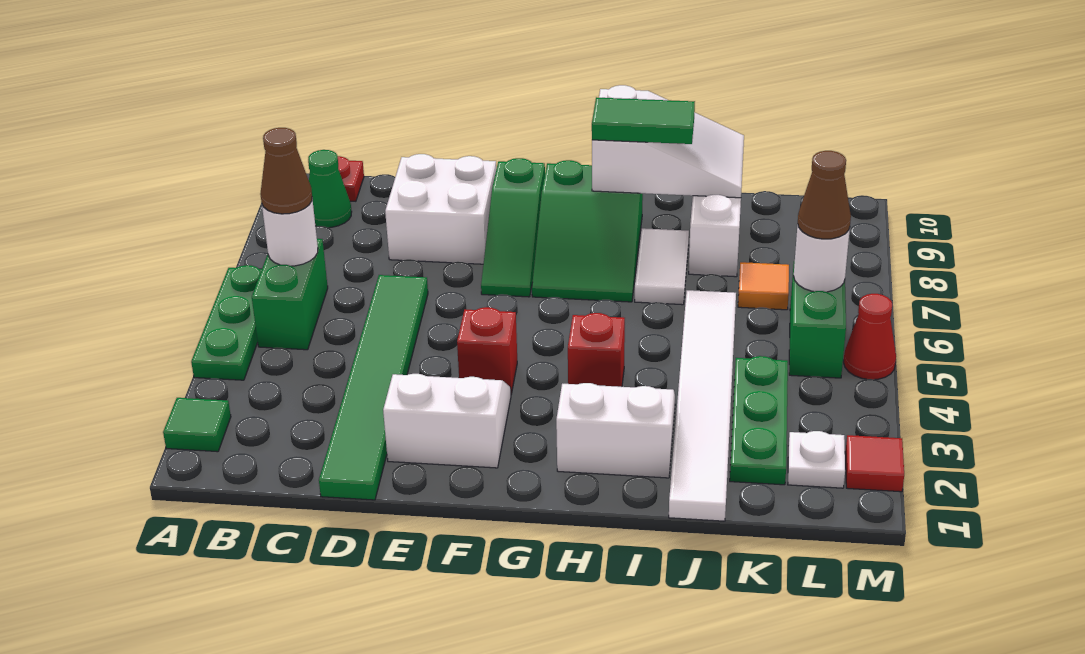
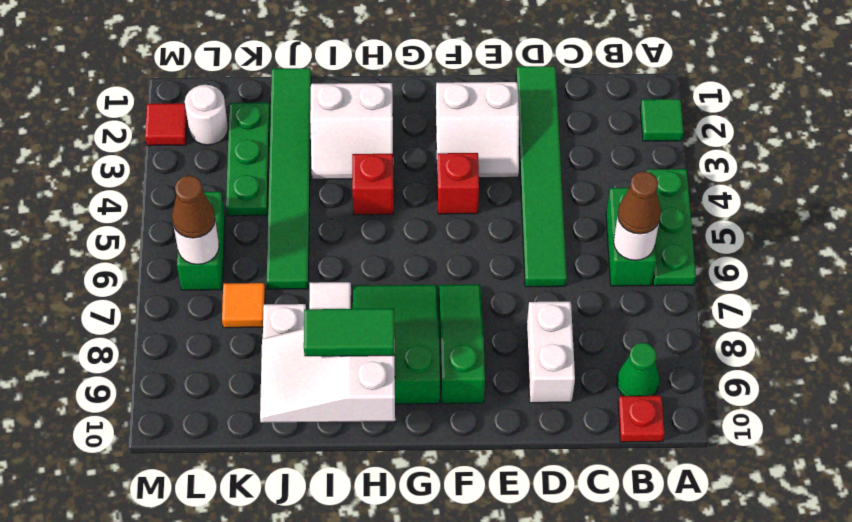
white brick D8:E9 level 1 -> white brick D8:D9 level 1
white tile J1:J6 level 1 -> green tile J1:J6 level 1
white plate L2 level 1 -> white round brick L2 level 1
red cone M5 level 1 -> none

